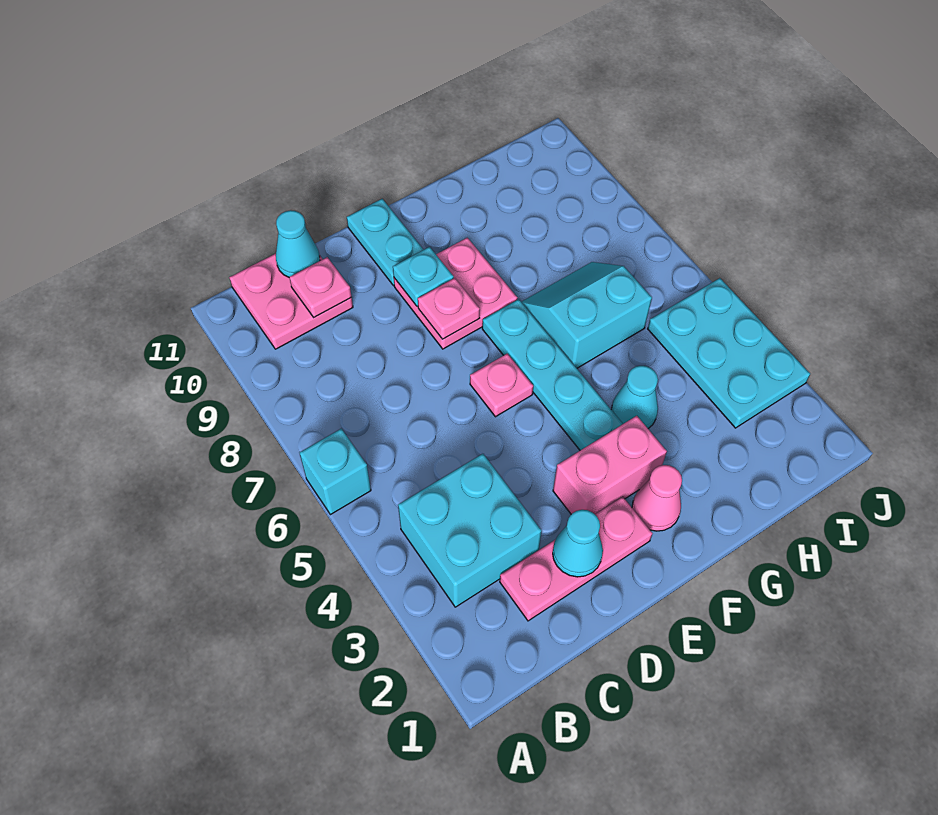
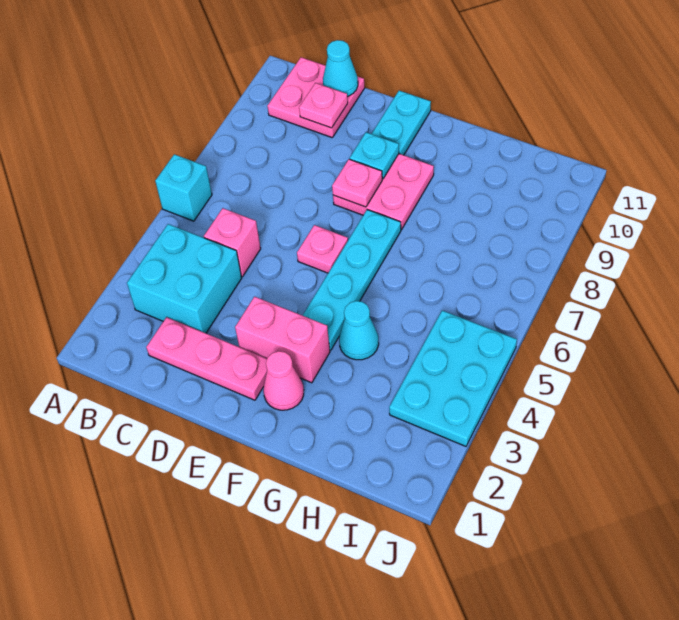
none -> pink brick C5 level 1
cyan cone D2 level 2 -> none
cyan slope G6:H7 level 1 top 6 -> none

